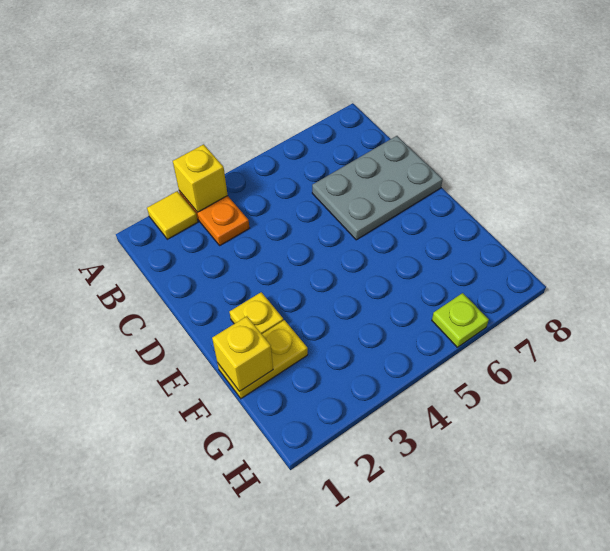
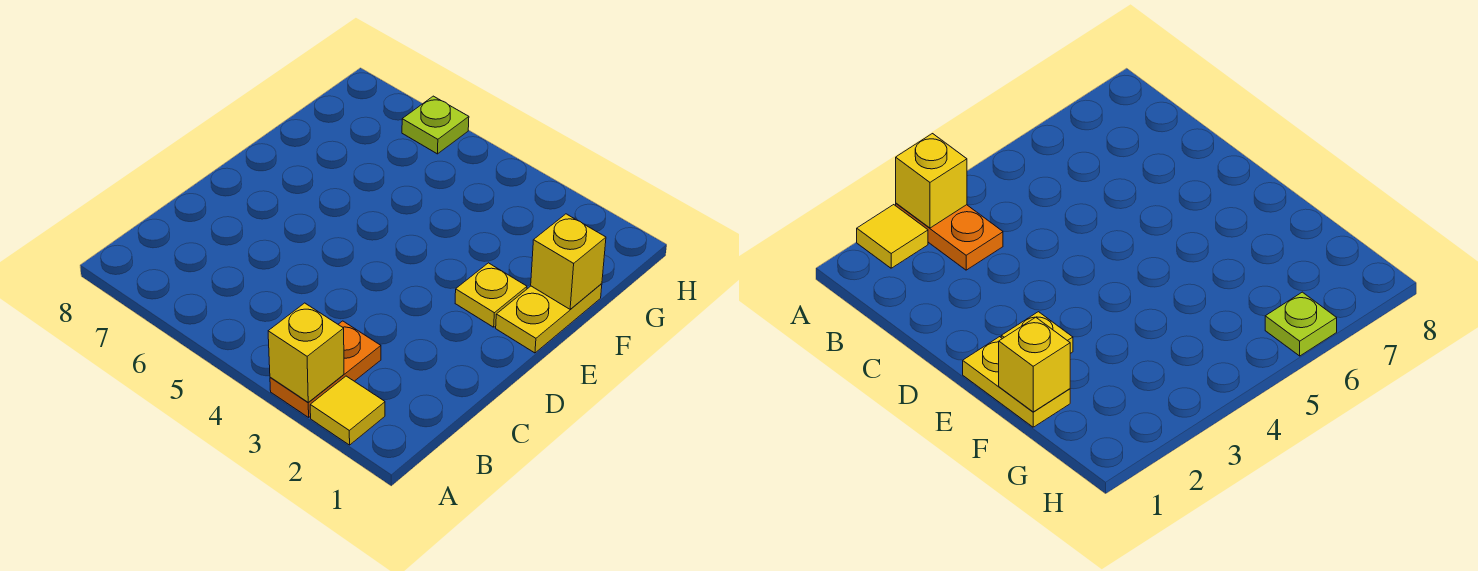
grey plate C6:D8 level 1 -> none
yellow plate F1:F2 level 1 -> yellow plate E1:F1 level 1

